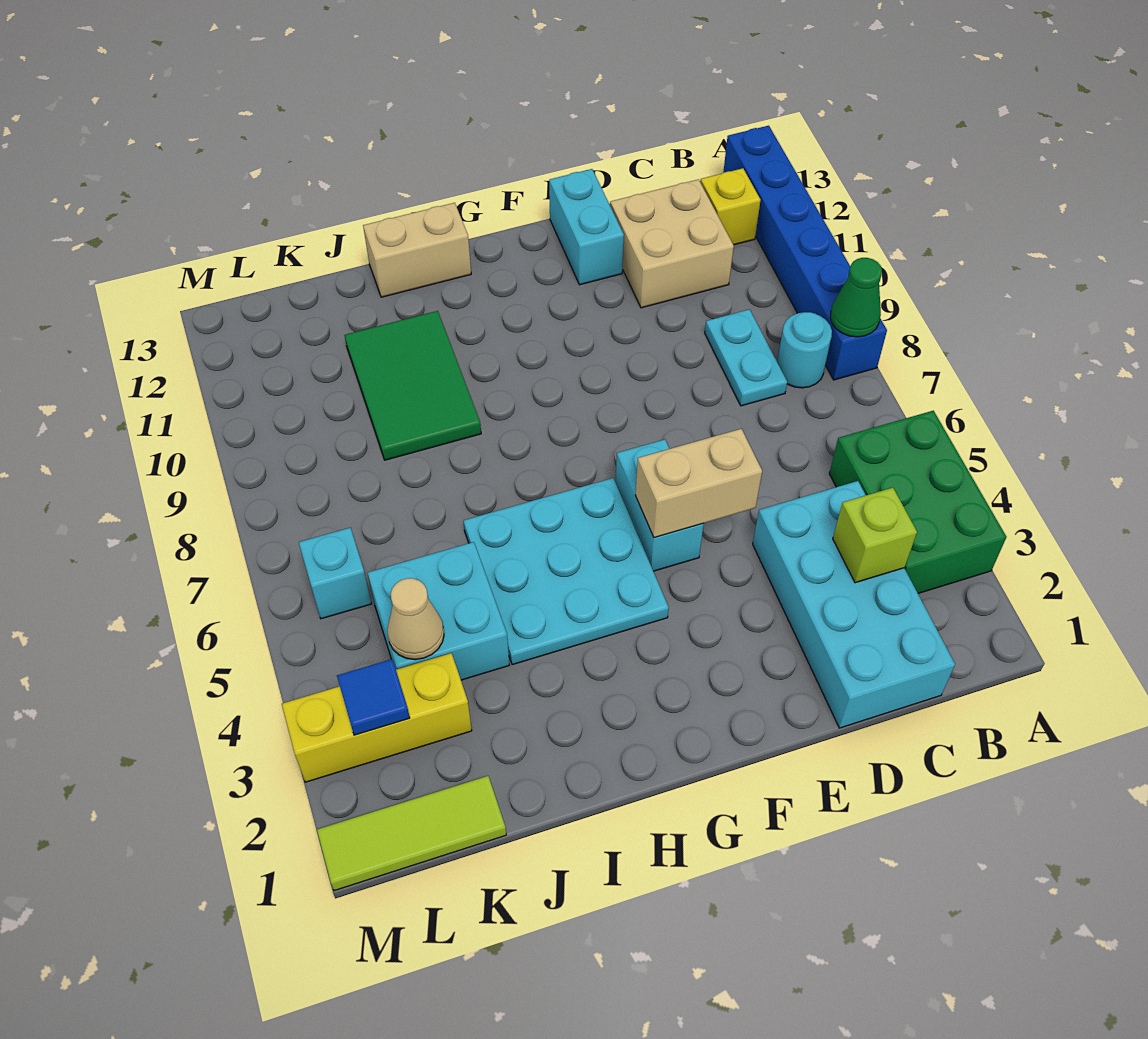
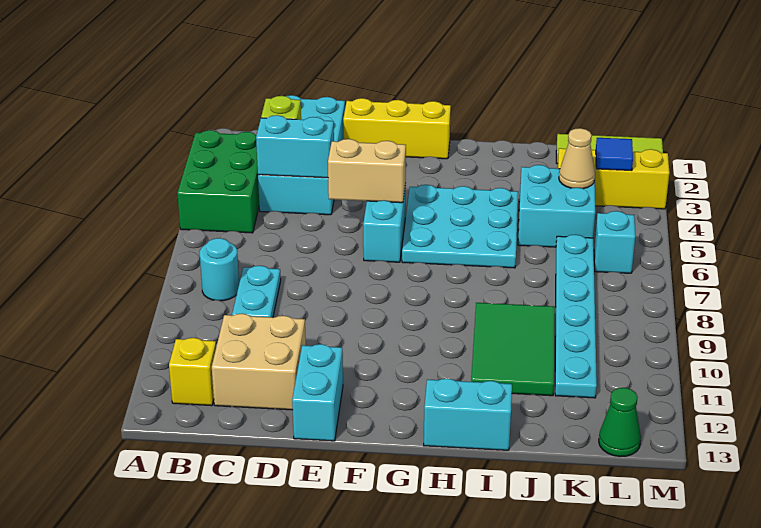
blue brick A8:A13 level 1 -> none
green cone A8 level 2 -> green cone L13 level 1
none -> cyan brick C4:D4 level 2
none -> yellow brick E1:G1 level 1
tan brick H13:I13 level 1 -> cyan brick H13:I13 level 1
none -> cyan plate K6:K11 level 1

